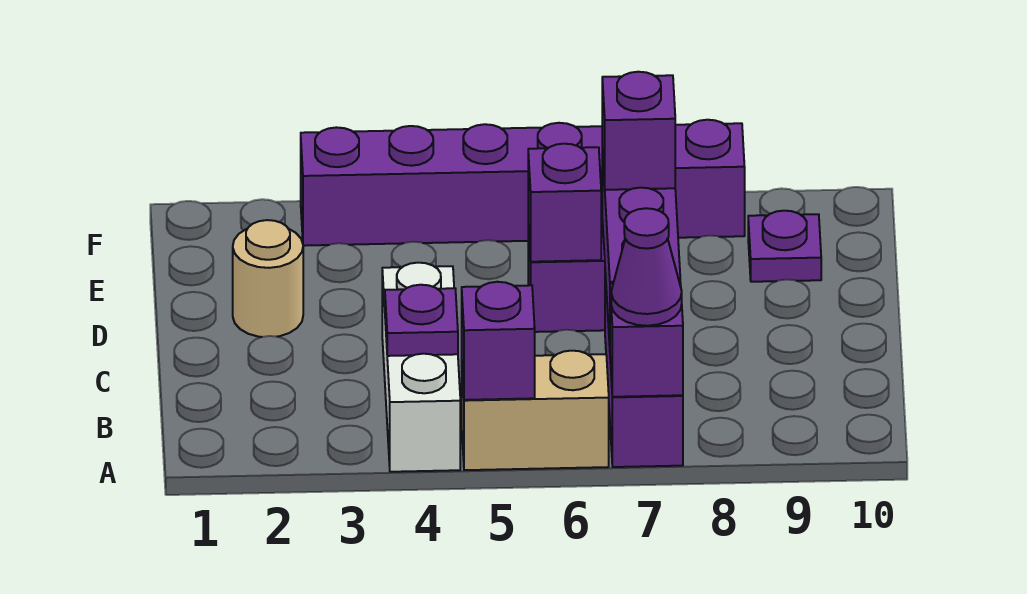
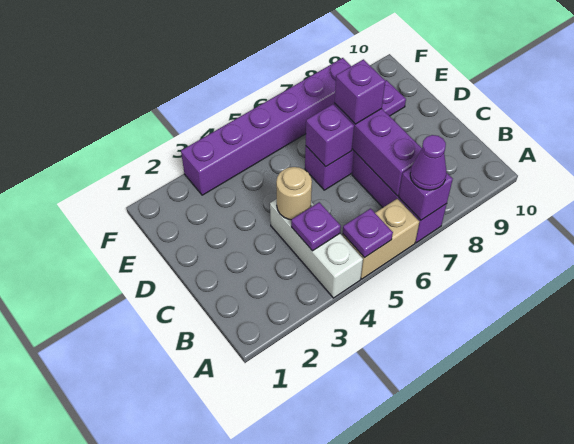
purple brick A5 level 2 -> purple plate A5 level 2
tan round brick D2 level 1 -> tan round brick C4 level 2

